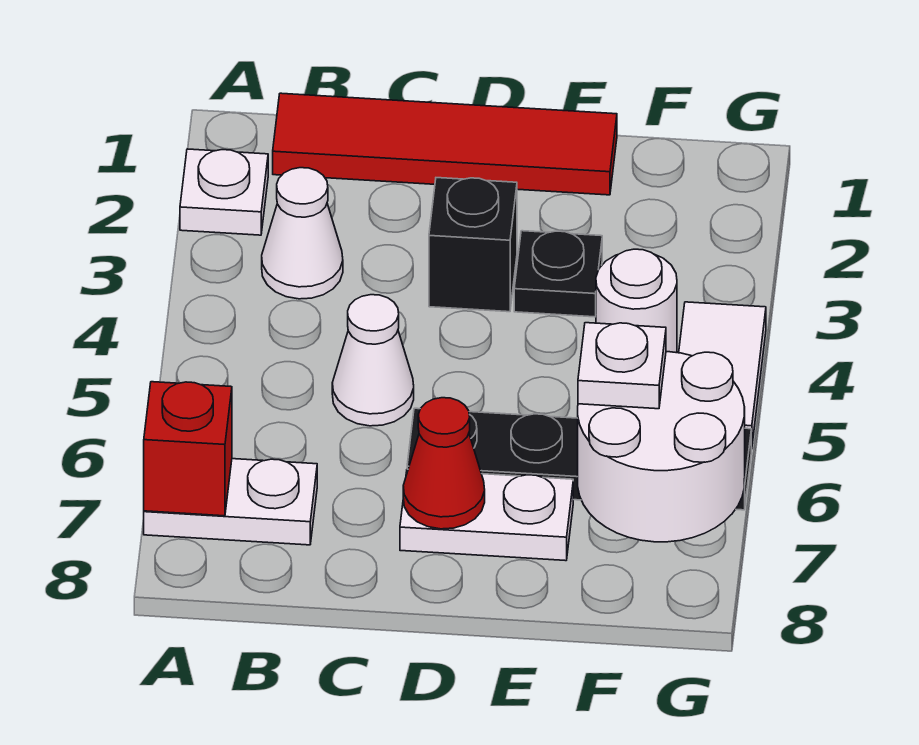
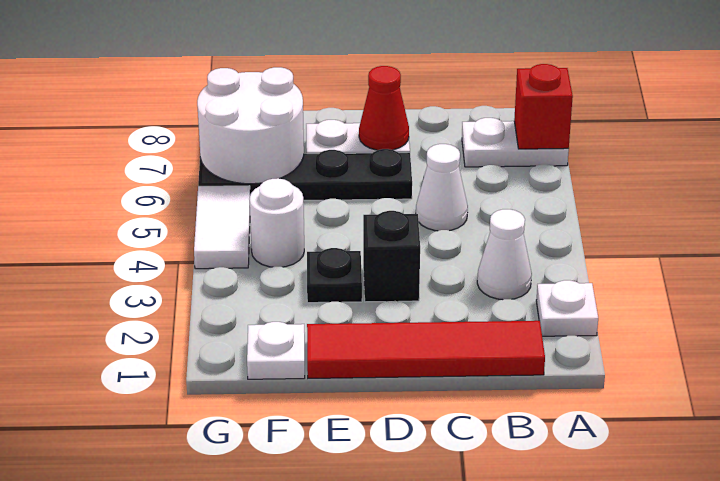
white plate F6 level 3 -> white plate F1 level 1

